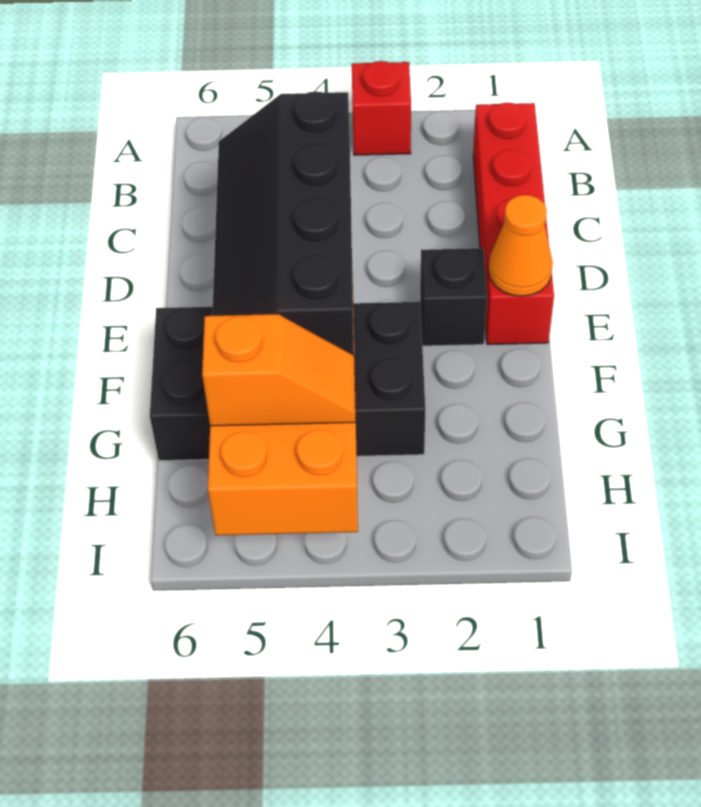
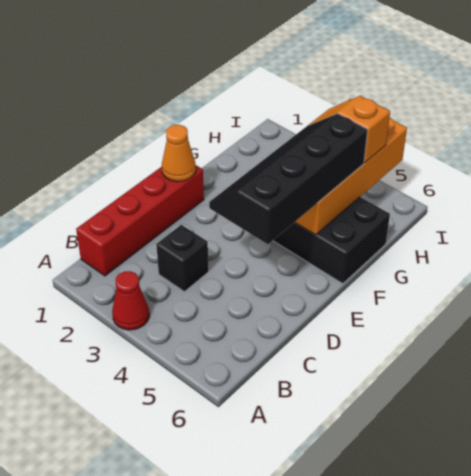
red brick A3 level 1 -> red cone A3 level 1
black slope D4:G5 level 3 top 4 -> black slope D4:G5 level 3 top 5
black brick E2 level 1 -> black brick C3 level 1

